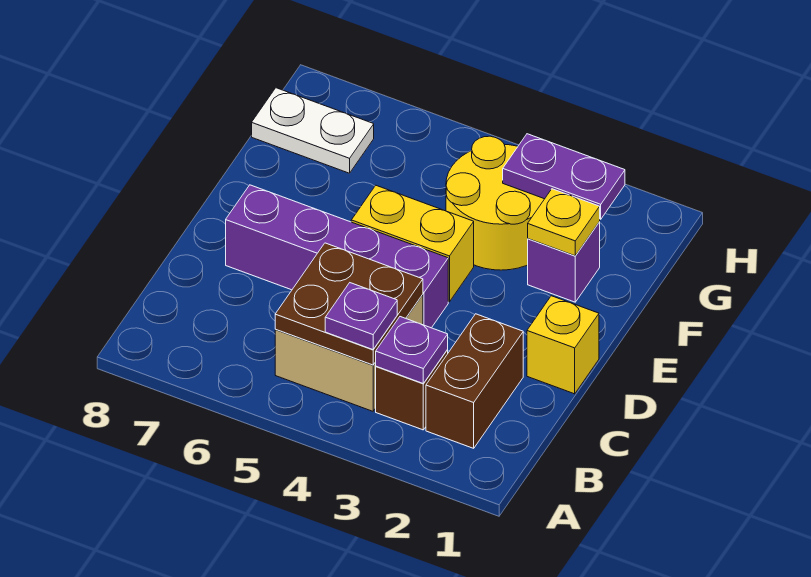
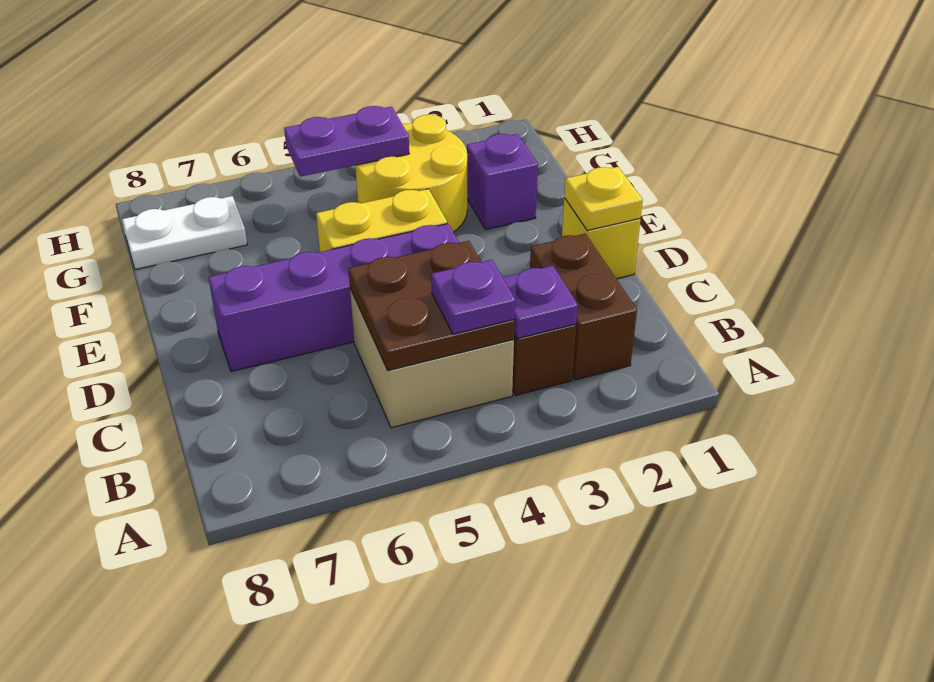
yellow plate F2 level 2 -> yellow plate D1 level 2
purple plate G2:G3 level 2 -> purple plate G4:G5 level 2

